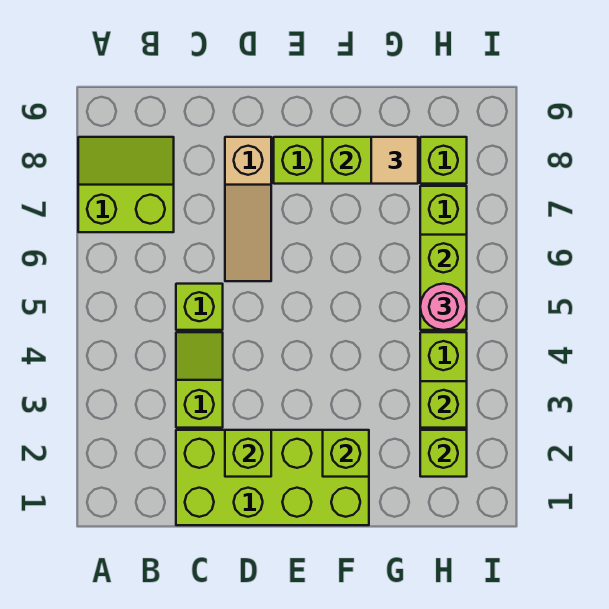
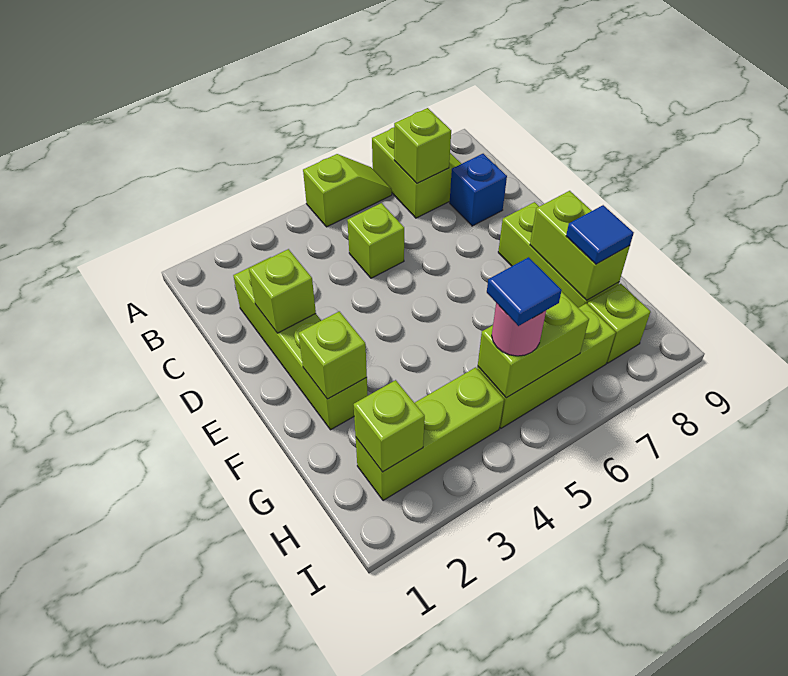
lime brick C1:F2 level 1 -> lime brick C2:F2 level 1
lime slope C3:C4 level 1 top 3 -> lime slope A5:A6 level 1 top 5
none -> blue brick C8 level 1
tan slope D6:D8 level 1 top 8 -> none
tan tile G8 level 3 -> blue tile G8 level 3
lime brick H3 level 2 -> lime brick B7 level 2
none -> blue tile H5 level 4

